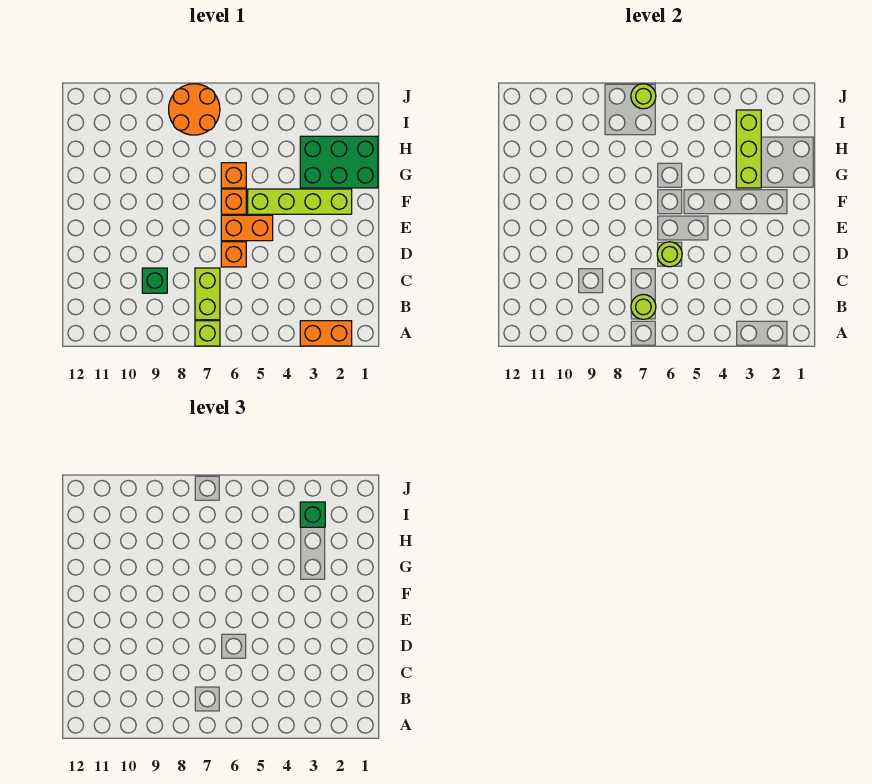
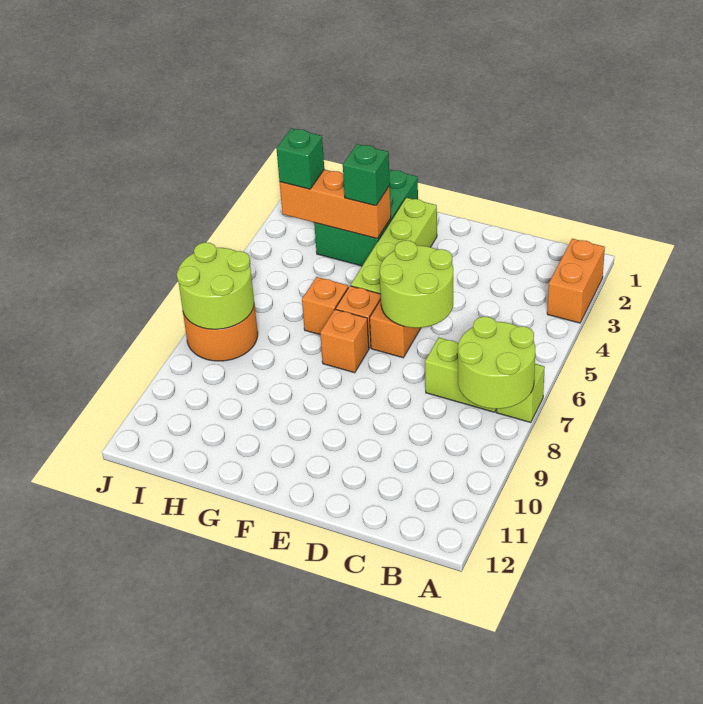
lime round brick B7 level 2 -> lime round brick A7:B8 level 2
green brick C9 level 1 -> green brick G3 level 3
orange brick D6 level 1 -> orange brick F7 level 1
lime round brick D6 level 2 -> lime round brick D5:E6 level 2
lime brick G3:I3 level 2 -> orange brick G3:I3 level 2
lime round brick J7 level 2 -> lime round brick I7:J8 level 2

